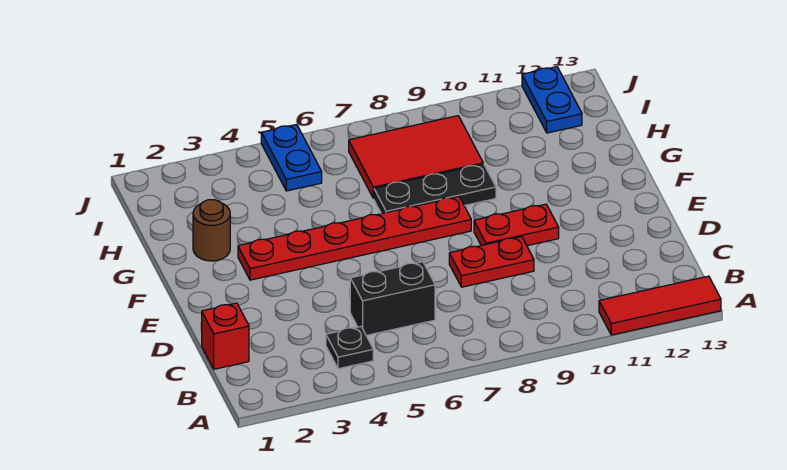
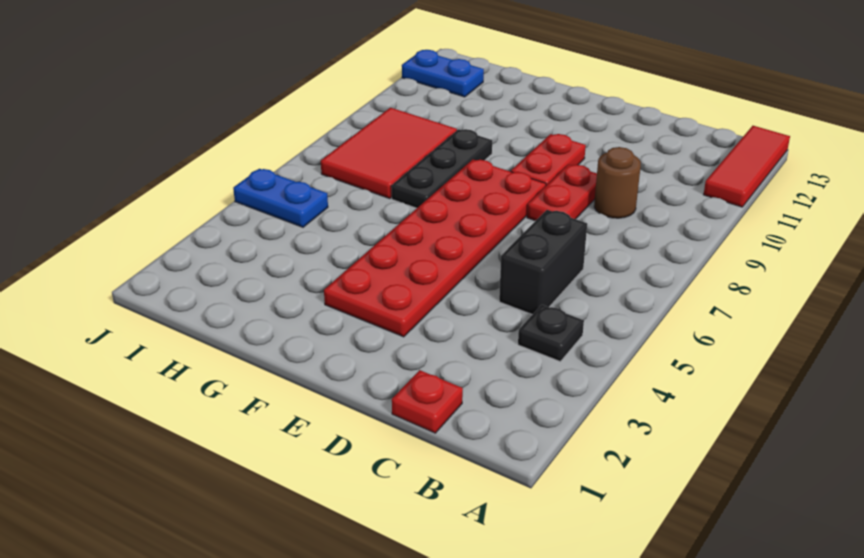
red brick C1 level 1 -> red plate C1 level 1
red plate F3:F8 level 1 -> red plate E3:F8 level 1
brown round brick G2 level 1 -> brown round brick C9 level 1

